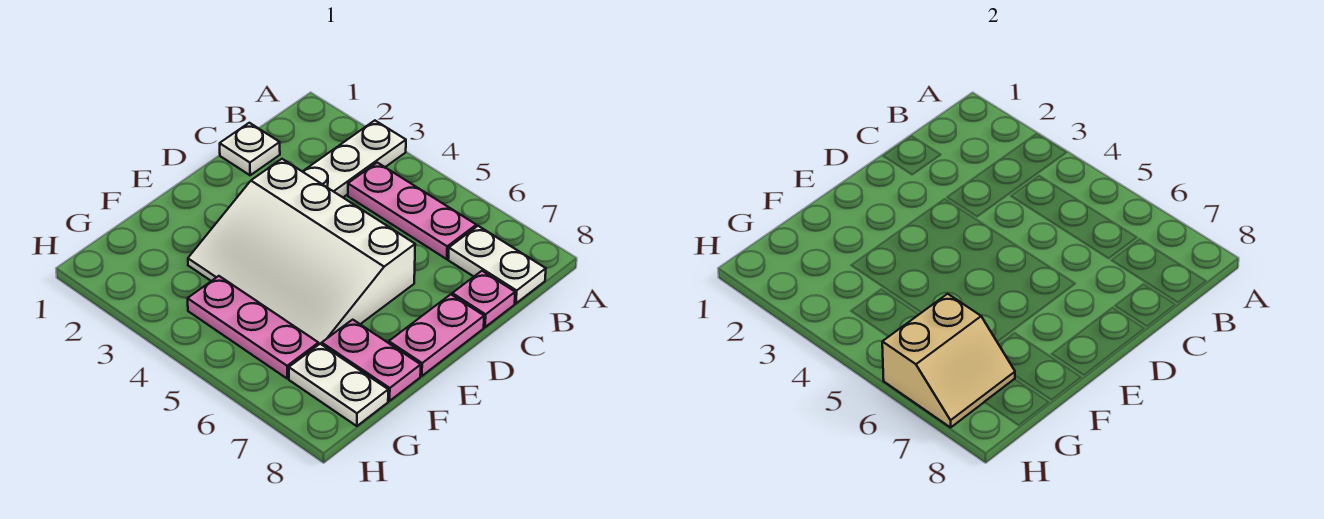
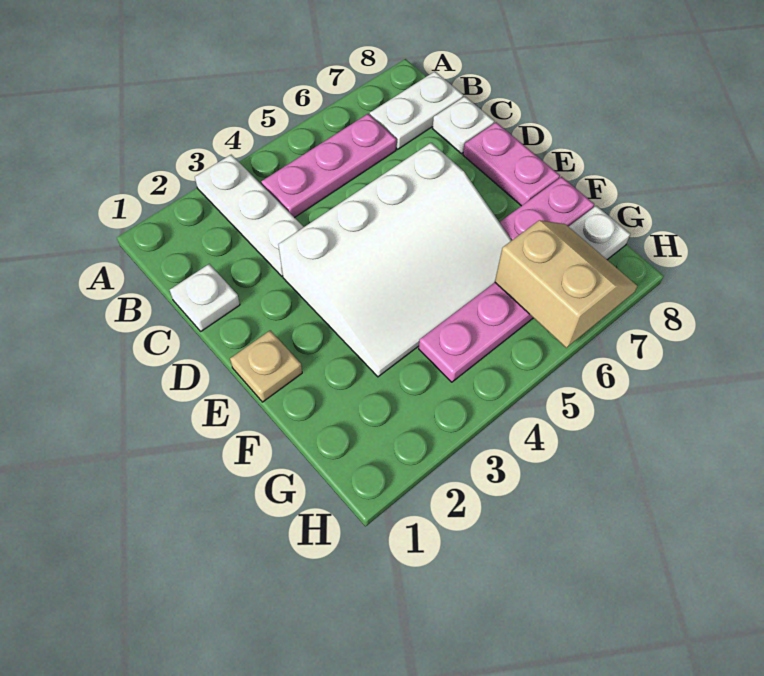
pink plate C8 level 1 -> white plate C8 level 1
none -> tan plate E1 level 1

